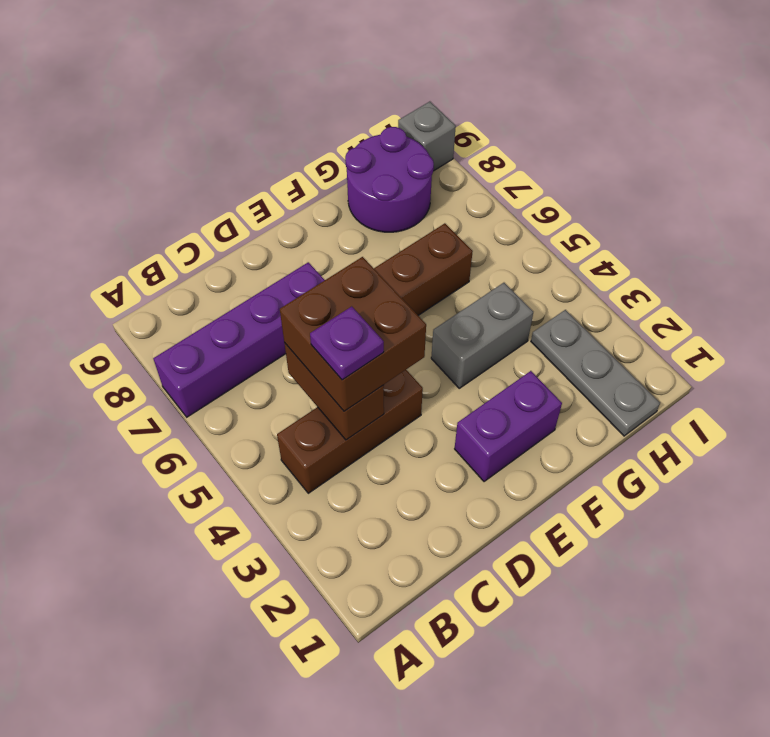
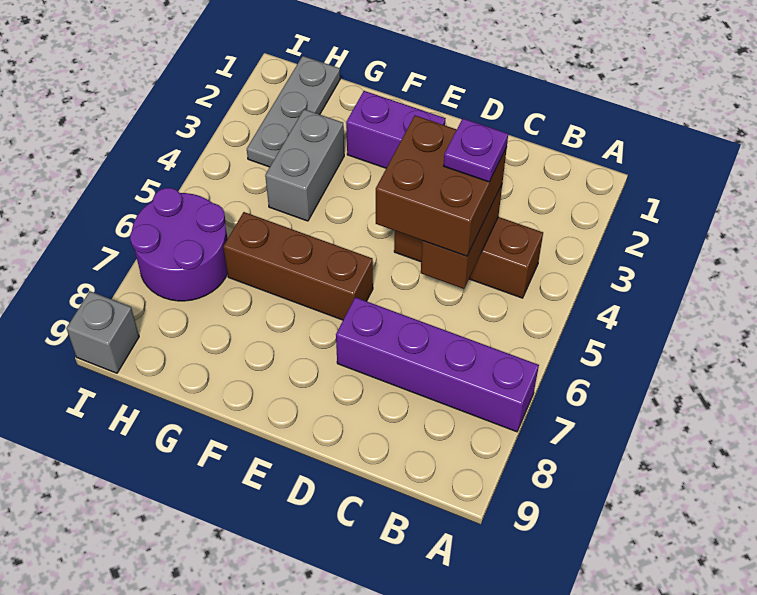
grey brick F4:G4 level 1 -> grey brick G3:G4 level 1
purple round brick G8:H9 level 1 -> purple round brick H6:I7 level 1

